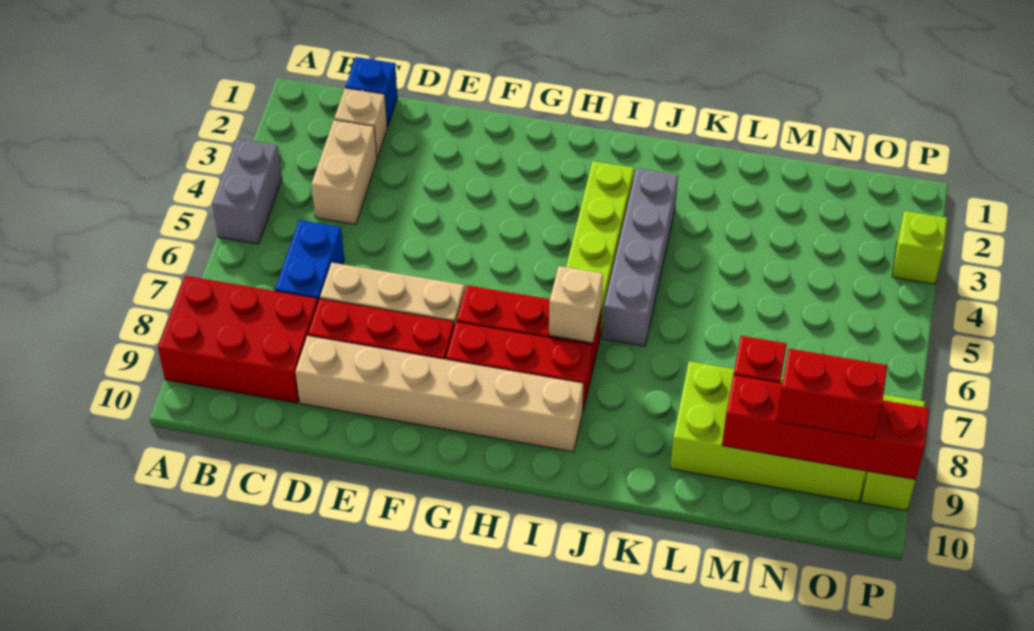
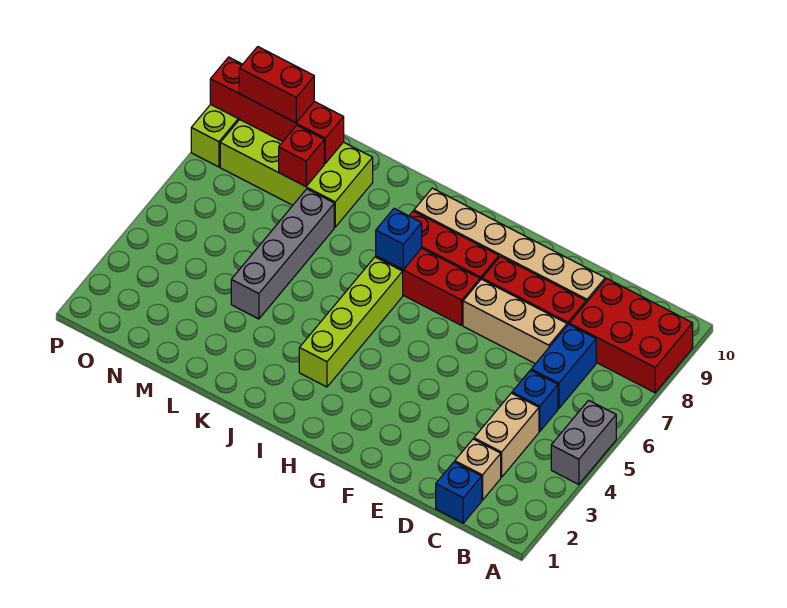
none -> blue brick C5 level 1
tan brick I7 level 2 -> blue brick I7 level 2
grey brick J3:J6 level 1 -> grey brick L4:L7 level 1
lime brick P3 level 1 -> none

